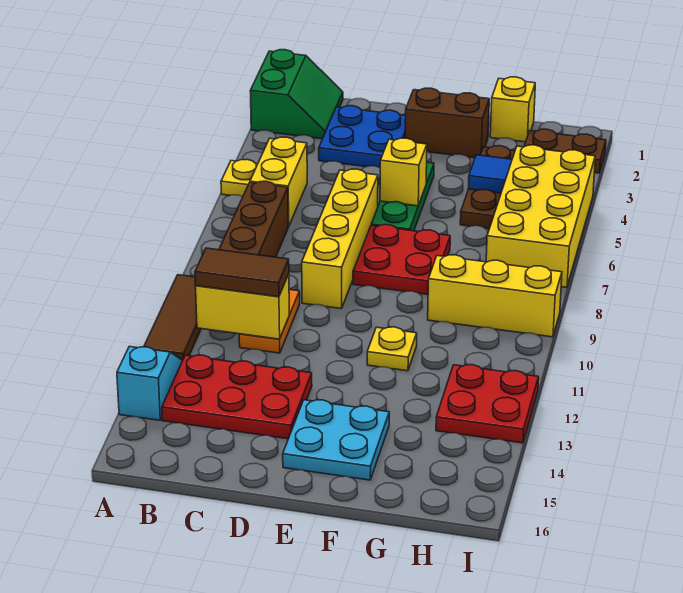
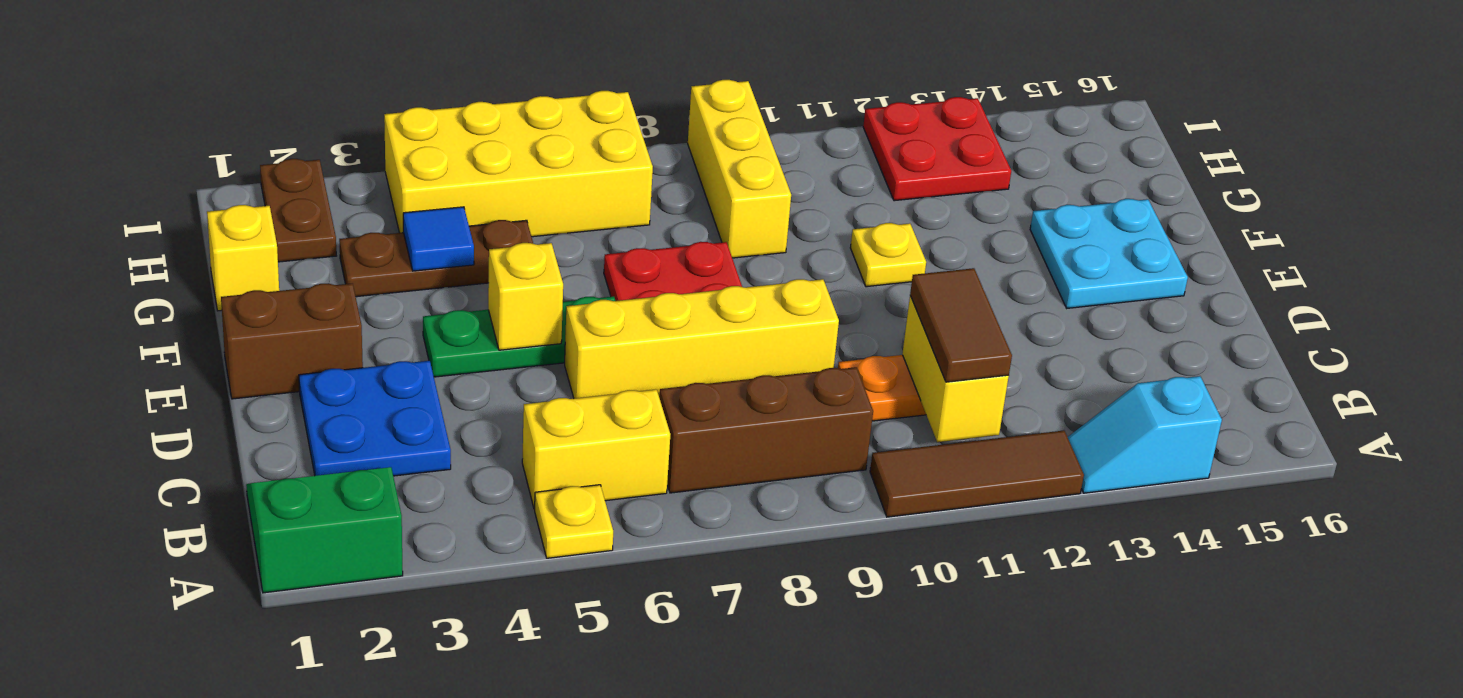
red plate B13:D14 level 1 -> none
brown brick E2:F2 level 1 -> brown brick E1:E2 level 1

